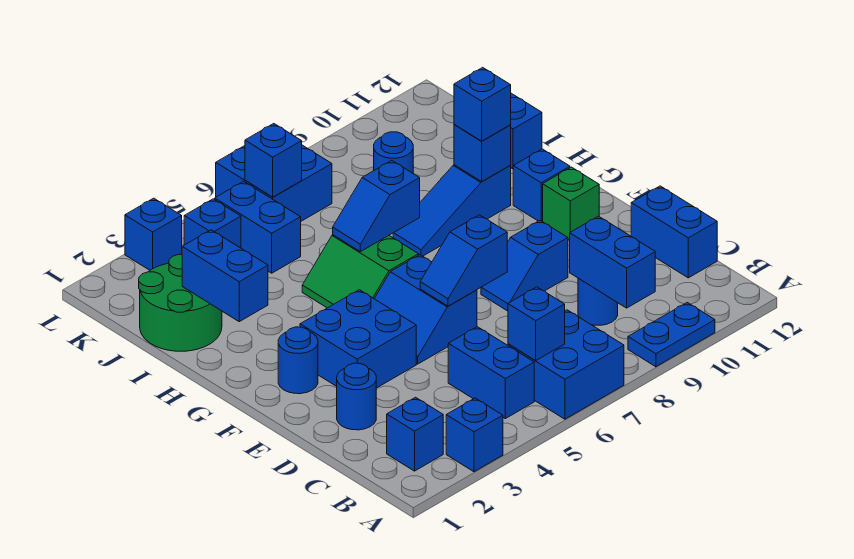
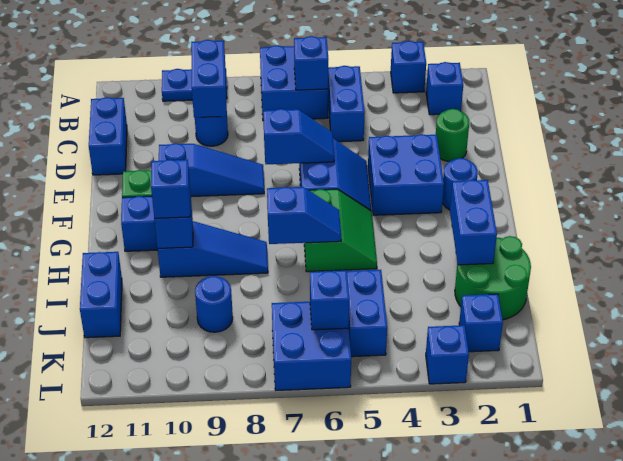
blue round brick D2 level 1 -> green round brick D2 level 1
blue slope E8:E9 level 1 top 9 -> blue slope E8:E10 level 1 top 10
blue brick K4 level 1 -> blue brick K2 level 1

